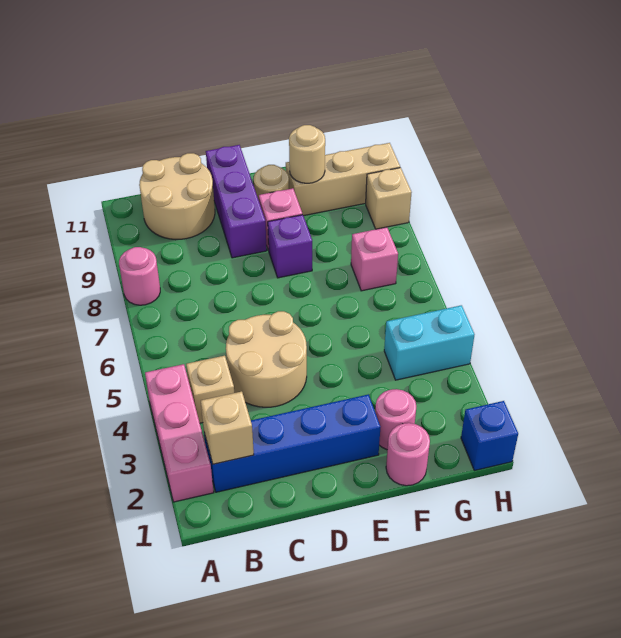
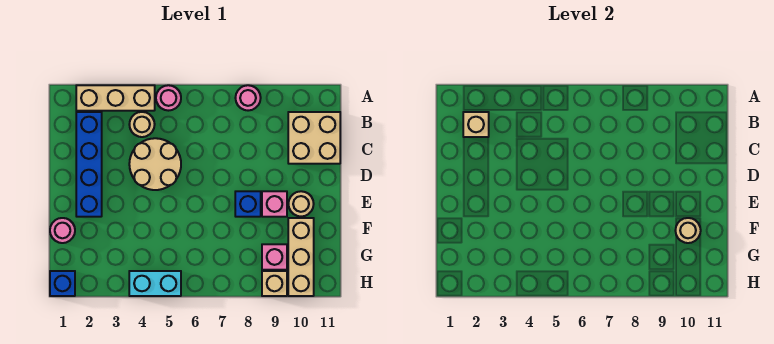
pink brick A2:A4 level 1 -> tan brick A2:A4 level 1
tan brick B4 level 1 -> tan round brick B4 level 1
tan round brick B10:C11 level 1 -> tan brick B10:C11 level 1
purple brick D9:D11 level 1 -> none
purple brick E8 level 1 -> blue brick E8 level 1
pink round brick F2 level 1 -> pink round brick A5 level 1
cyan brick G4:H4 level 1 -> cyan brick H4:H5 level 1
pink brick G7 level 1 -> pink brick G9 level 1

